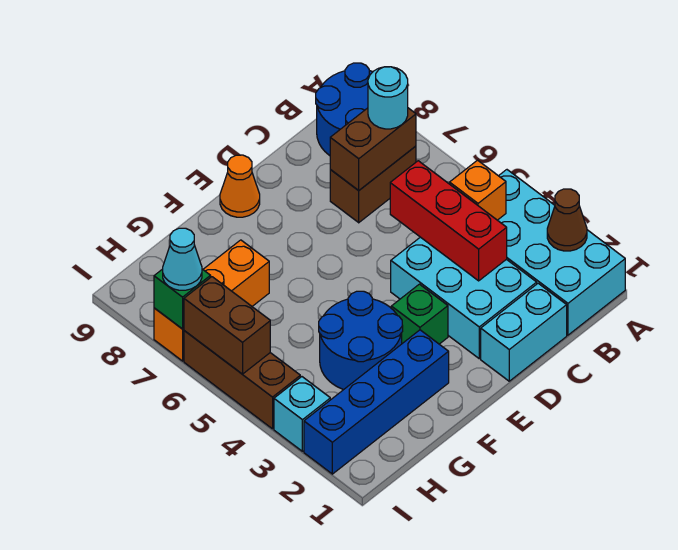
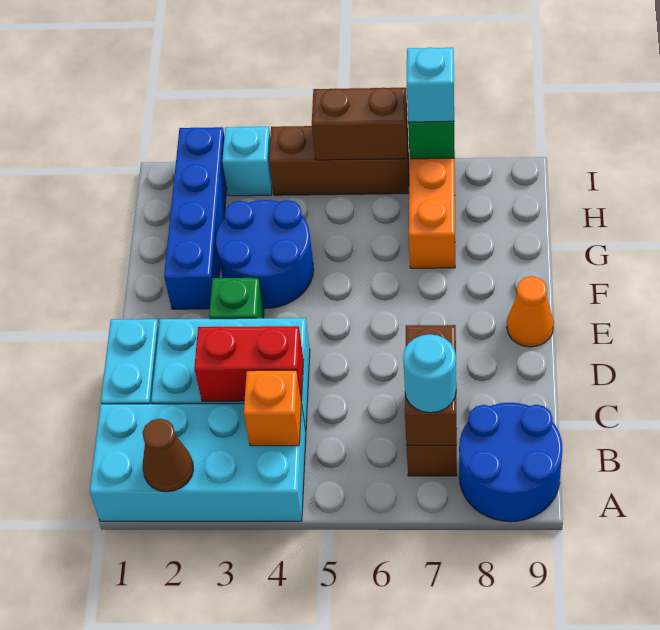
red brick C3:C5 level 2 -> red brick C3:C4 level 2
cyan cone I7 level 3 -> cyan brick I7 level 3

